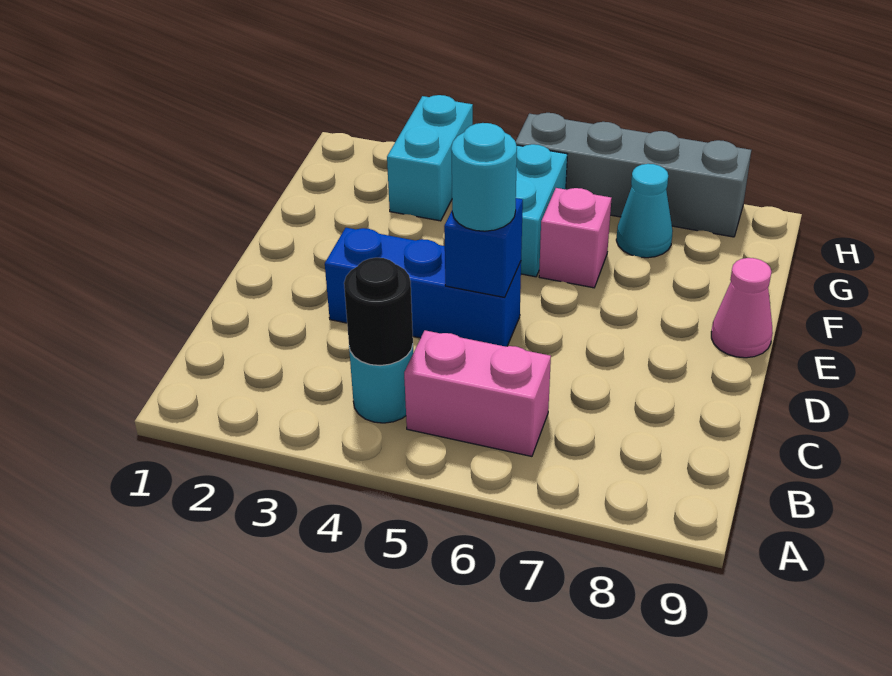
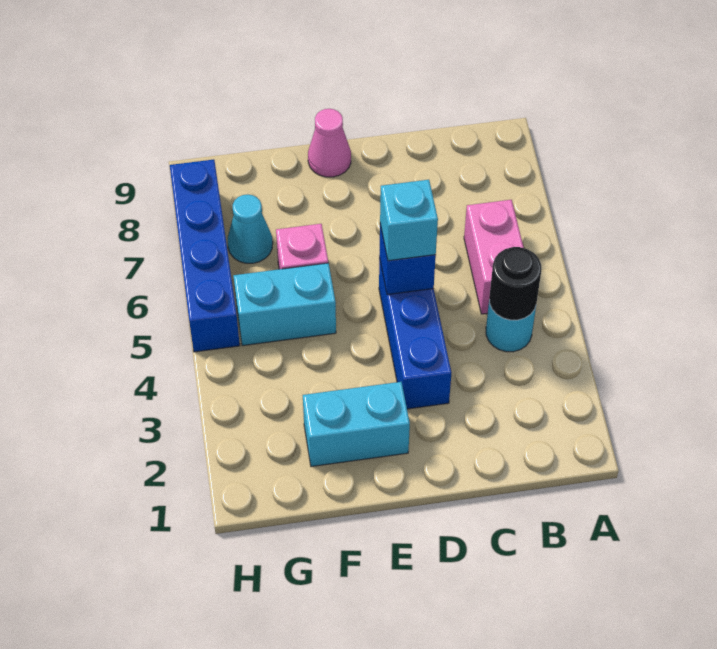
cyan round brick D5 level 3 -> cyan brick D5 level 3
cyan brick G3:H3 level 1 -> cyan brick E2:F2 level 1
grey brick H5:H8 level 1 -> blue brick H5:H8 level 1

